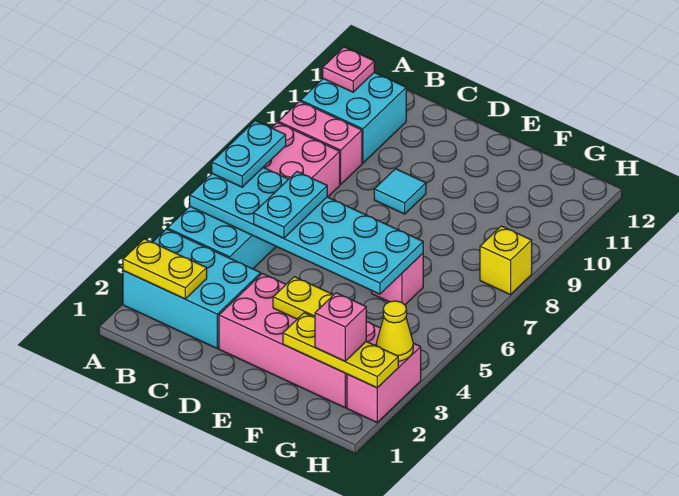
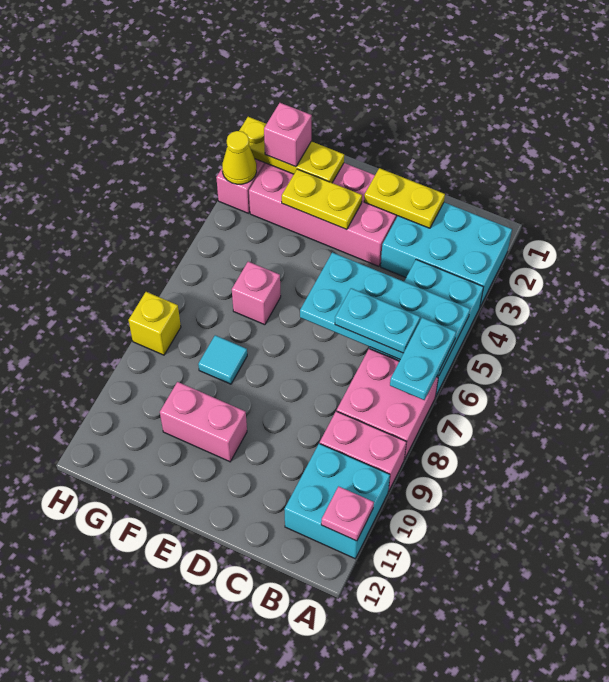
yellow plate A2:B2 level 2 -> yellow plate C2:D2 level 2
cyan plate A5:F6 level 2 -> cyan plate A5:D6 level 2
cyan plate C5:C6 level 3 -> cyan plate B6:C6 level 3
cyan tile D9 level 1 -> cyan tile F8 level 1
none -> pink brick E10:F10 level 1

